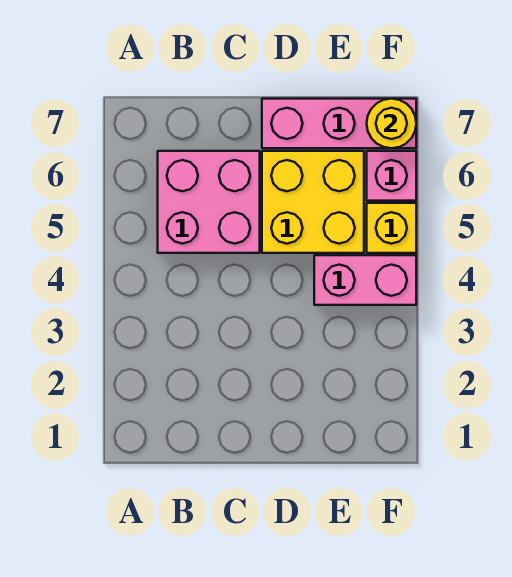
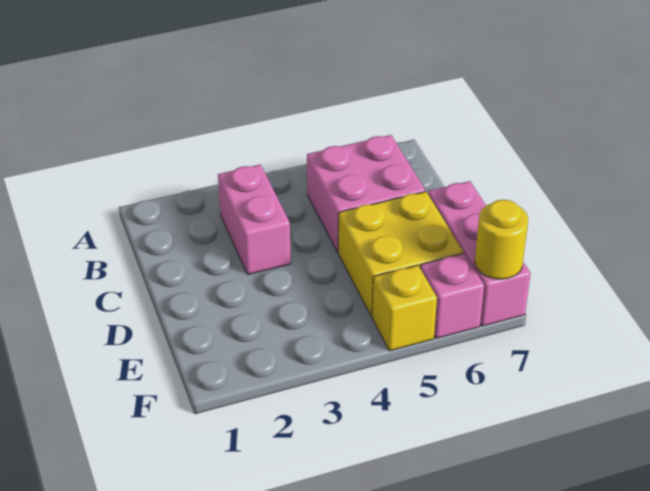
pink brick E4:F4 level 1 -> pink brick B3:C3 level 1

